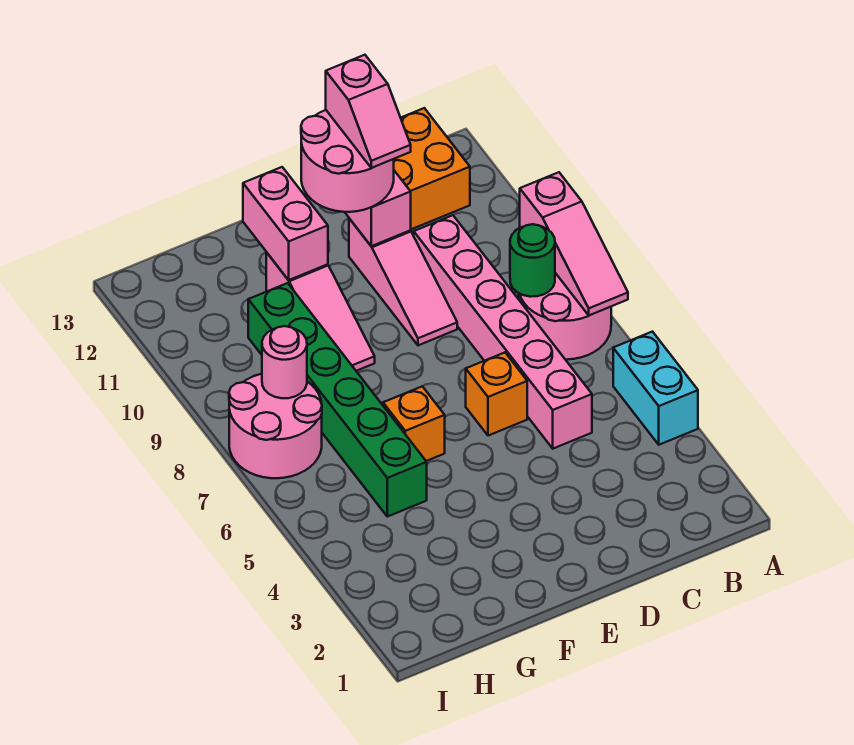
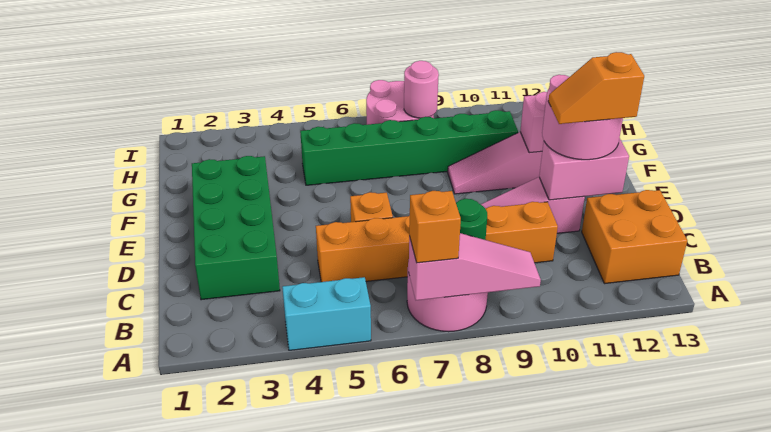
pink slope A7:A9 level 2 top 9 -> pink slope A7:A9 level 2 top 7
none -> green brick C2:F3 level 1
pink brick C5:C10 level 1 -> orange brick C5:C10 level 1
pink slope D11:D12 level 4 top 12 -> orange slope D11:D12 level 4 top 12
orange brick F6 level 1 -> orange brick A7 level 3

